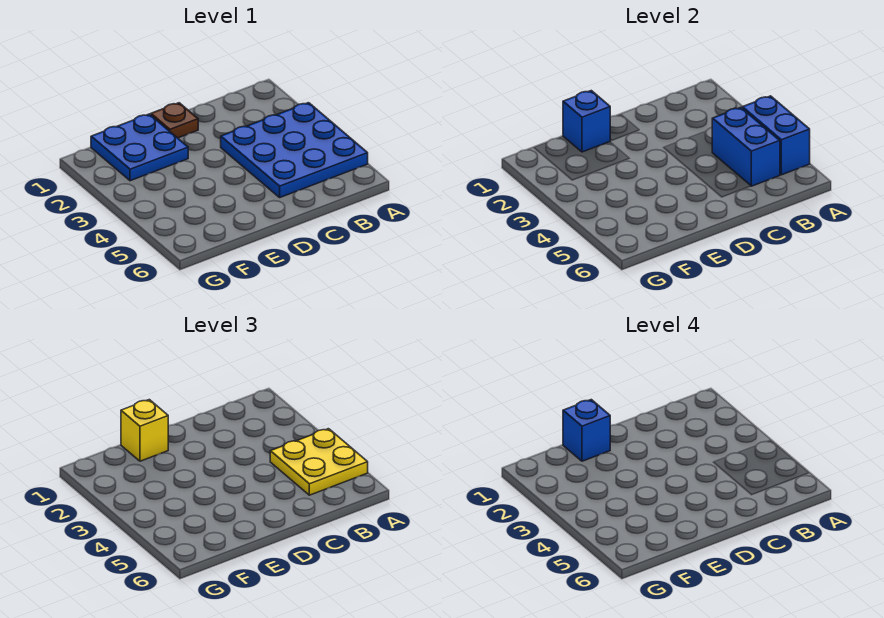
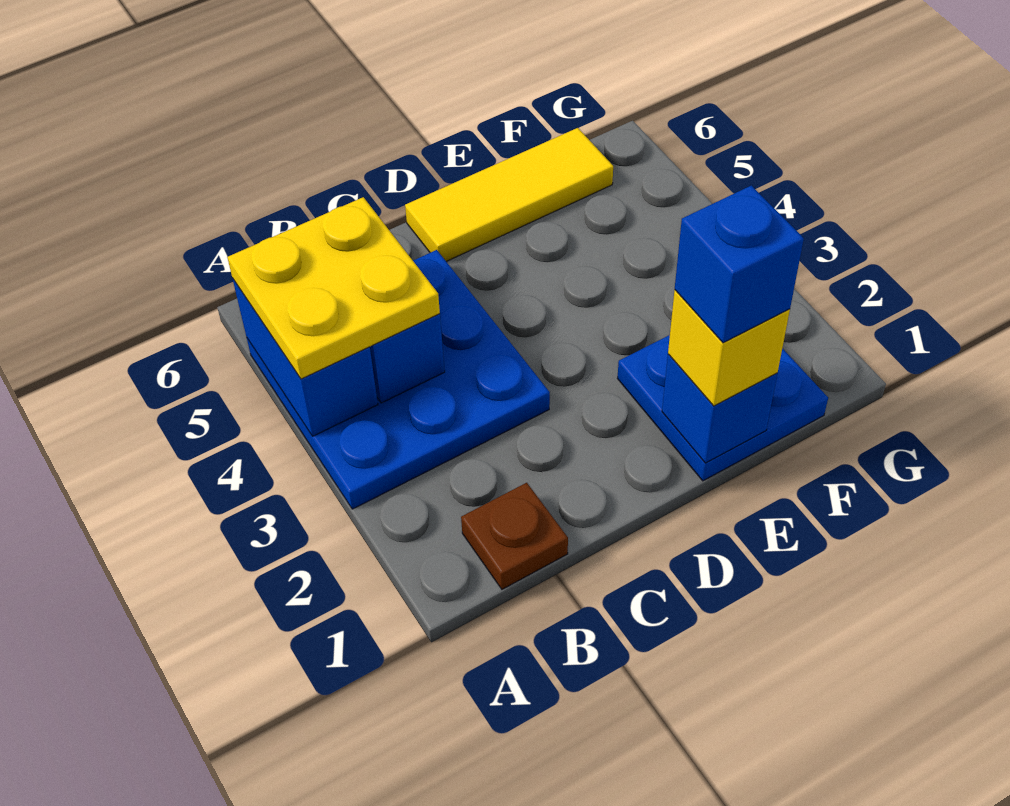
brown plate D1 level 1 -> brown plate B1 level 1
none -> yellow tile D6:F6 level 1

